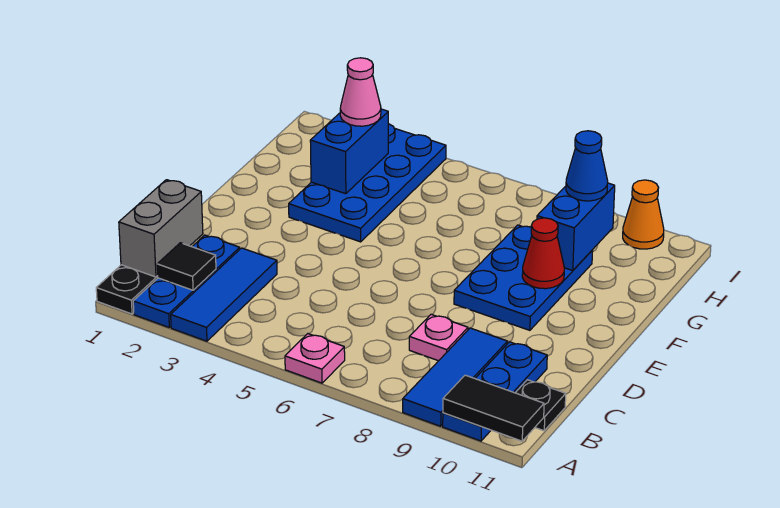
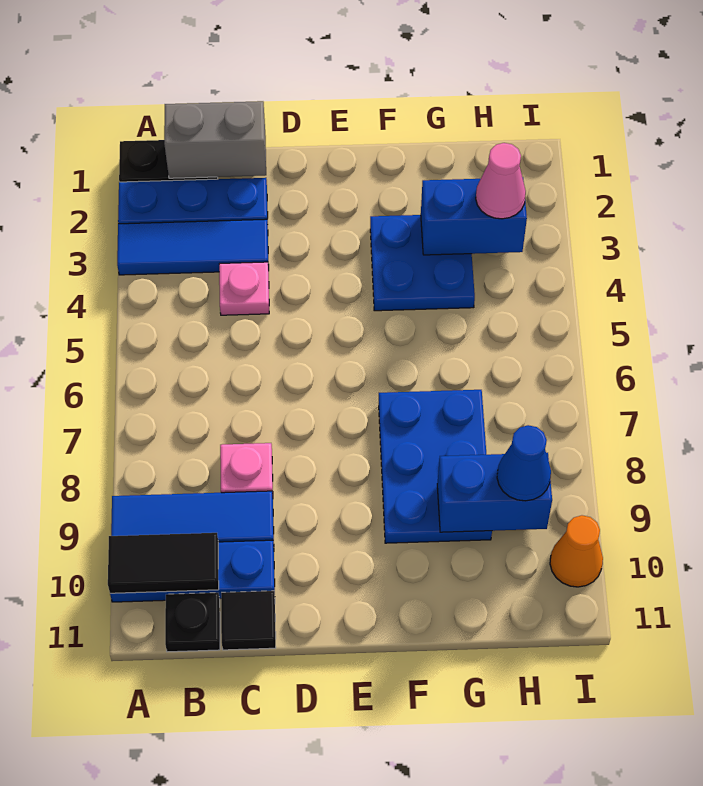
pink plate A6 level 1 -> pink plate C4 level 1
black tile A10:A11 level 2 -> black tile A10:B10 level 2
black tile B2 level 2 -> black tile C11 level 1
blue plate E8:G9 level 1 -> blue plate F7:G9 level 1
blue plate F3:I4 level 1 -> blue plate F3:G4 level 1
red cone F9 level 2 -> none

